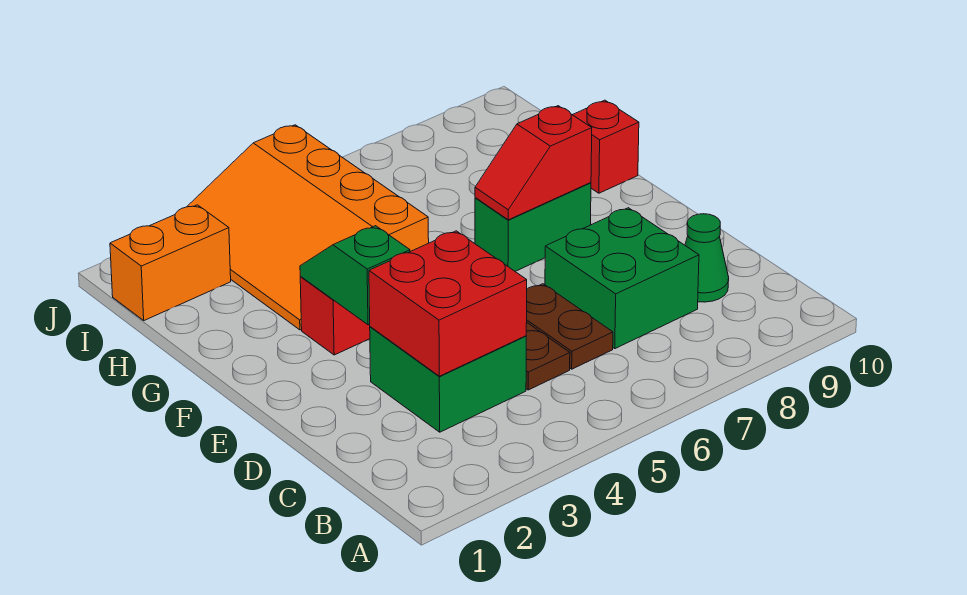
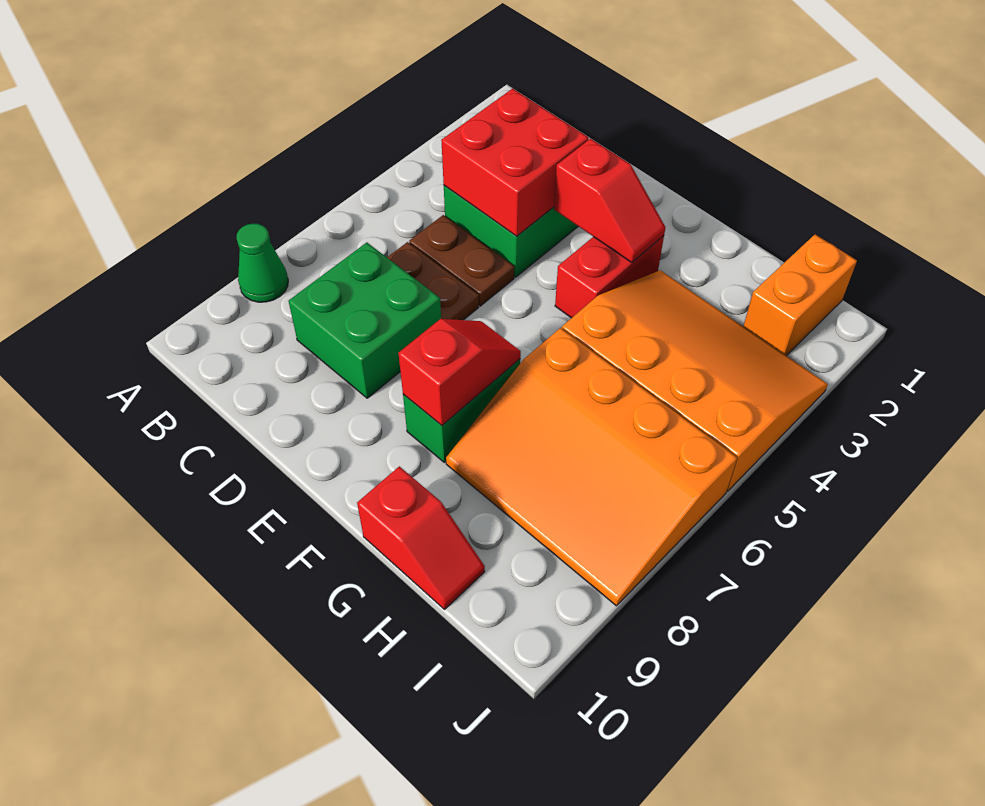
green cone C9 level 1 -> green cone A8 level 1
green slope E3:F3 level 2 top E -> red slope E3:F3 level 2 top E
none -> orange slope G6:J8 level 1 top 6

